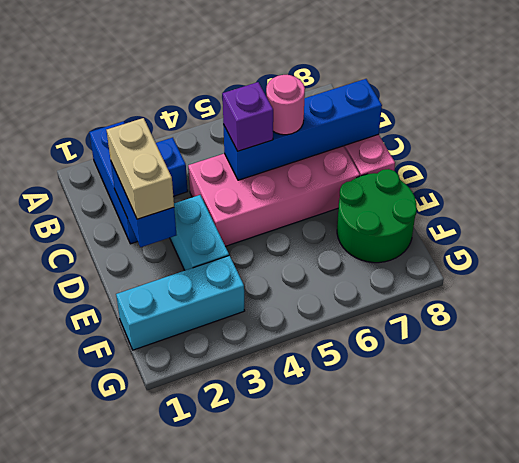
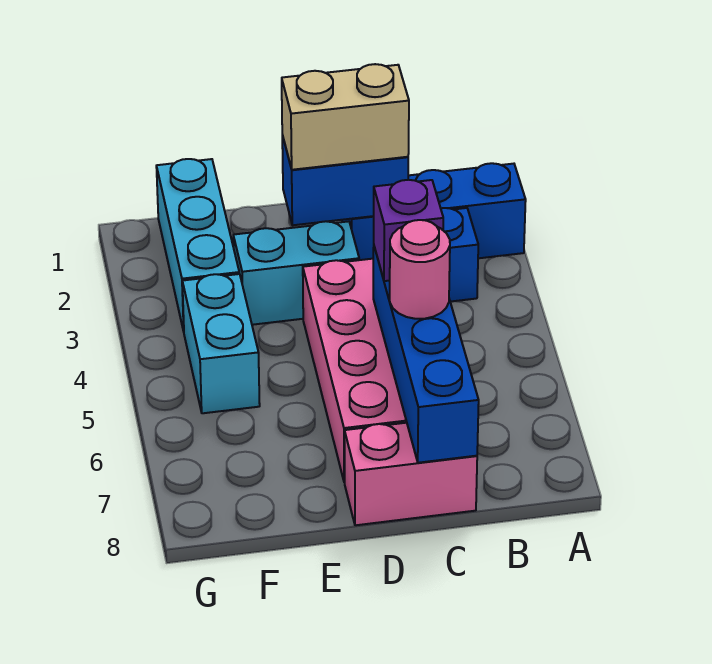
green round brick E7:F8 level 1 -> none
none -> cyan brick F4:F5 level 1

